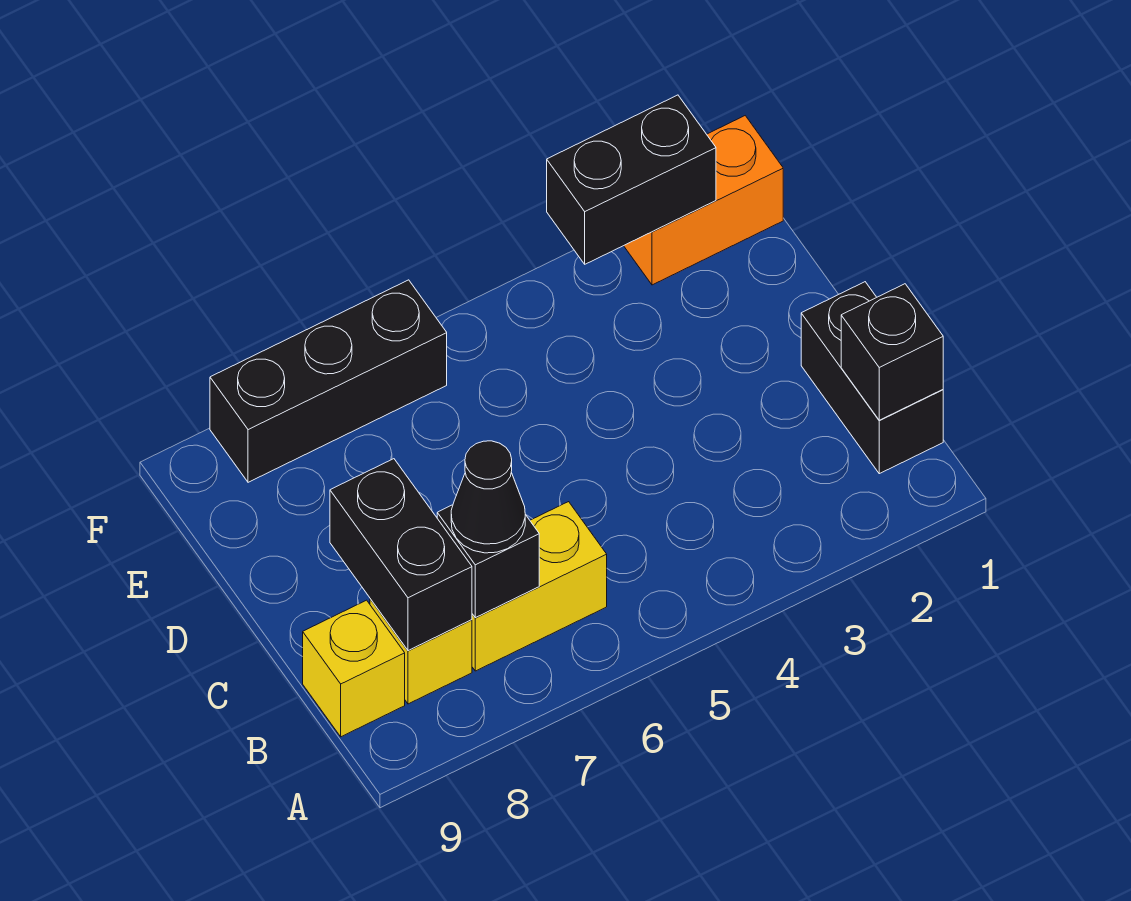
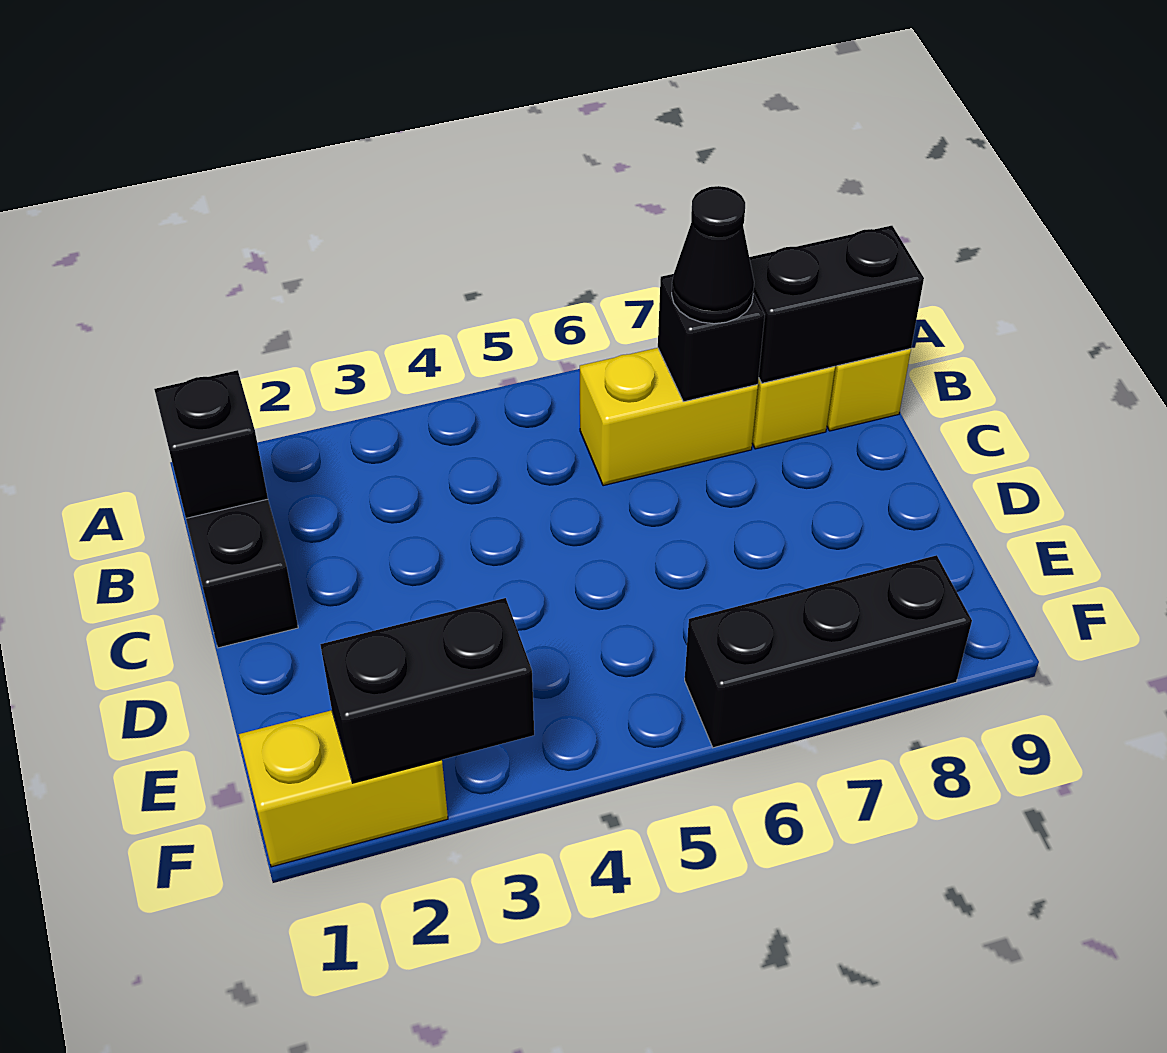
black brick B8:C8 level 2 -> black brick B8:B9 level 2
orange brick F1:F2 level 1 -> yellow brick F1:F2 level 1

